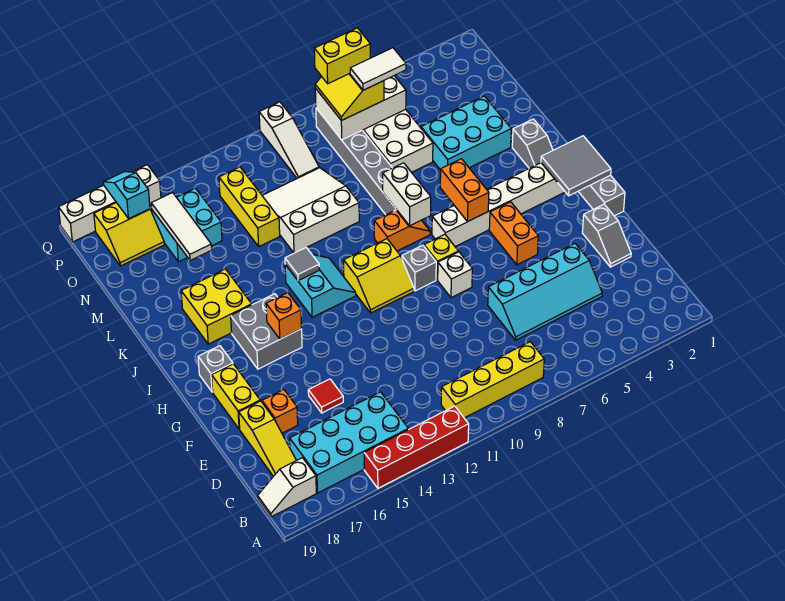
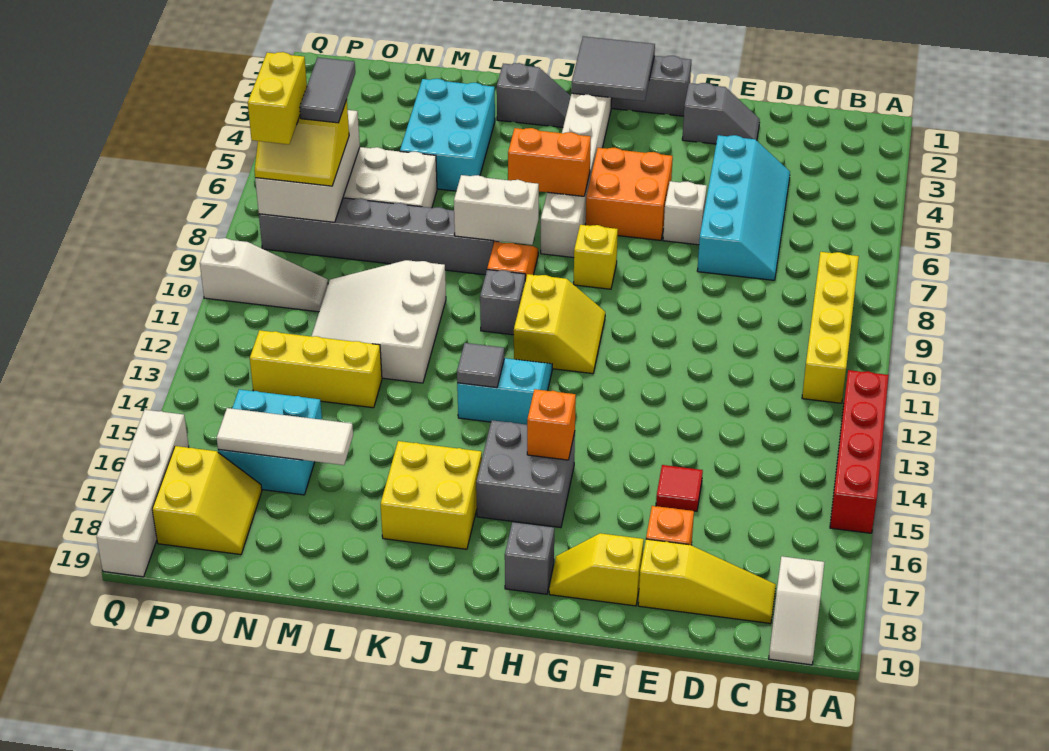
cyan brick B14:C17 level 1 -> none
yellow brick F18:G18 level 1 -> yellow slope F18:G18 level 1 top F
orange brick G5:H5 level 1 -> orange brick G5:H6 level 1
white brick G8 level 1 -> white brick F6 level 1
grey brick H9 level 1 -> grey brick J10 level 1
white tile O6:O7 level 4 -> grey tile O6:O7 level 4
cyan slope P17:Q17 level 2 top P -> none

